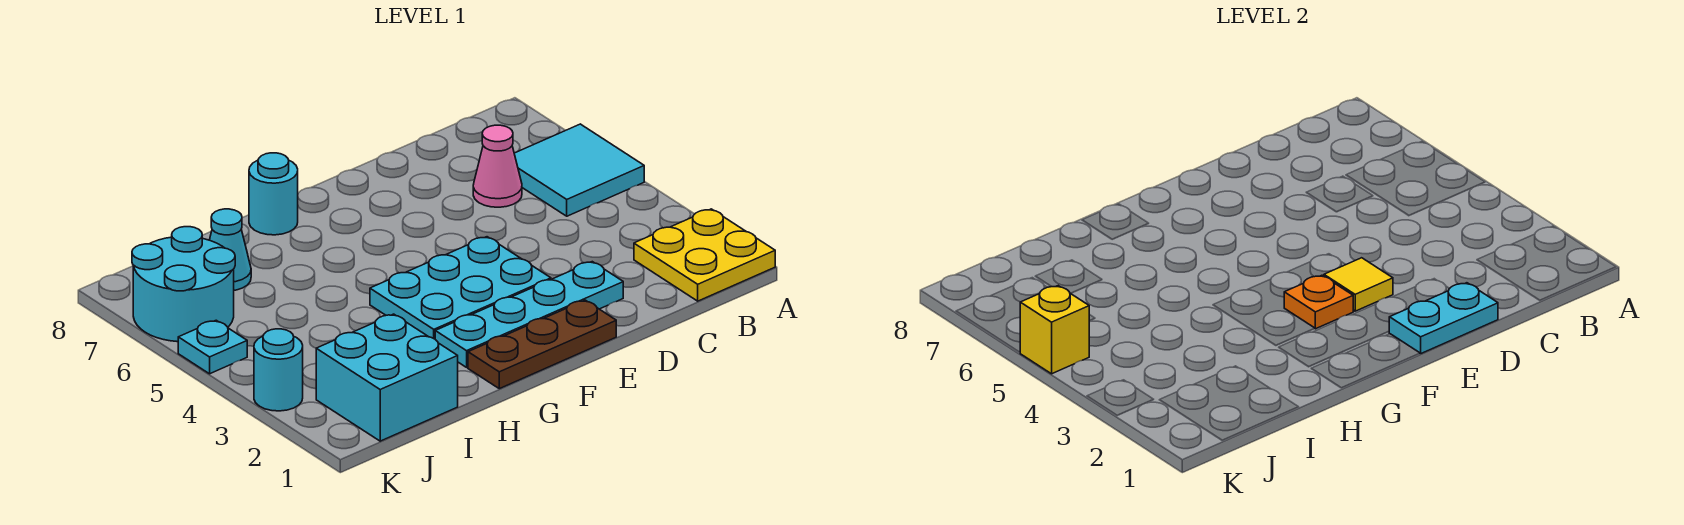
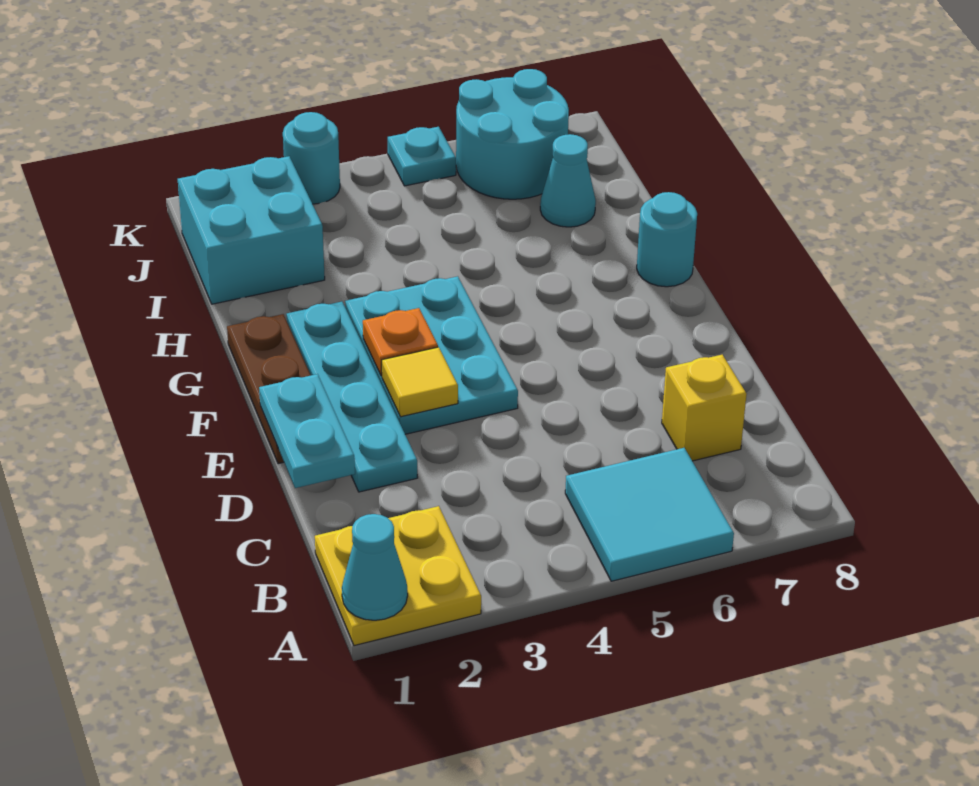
none -> cyan cone A1 level 2
pink cone C6 level 1 -> none
yellow brick K5 level 2 -> yellow brick C7 level 1

